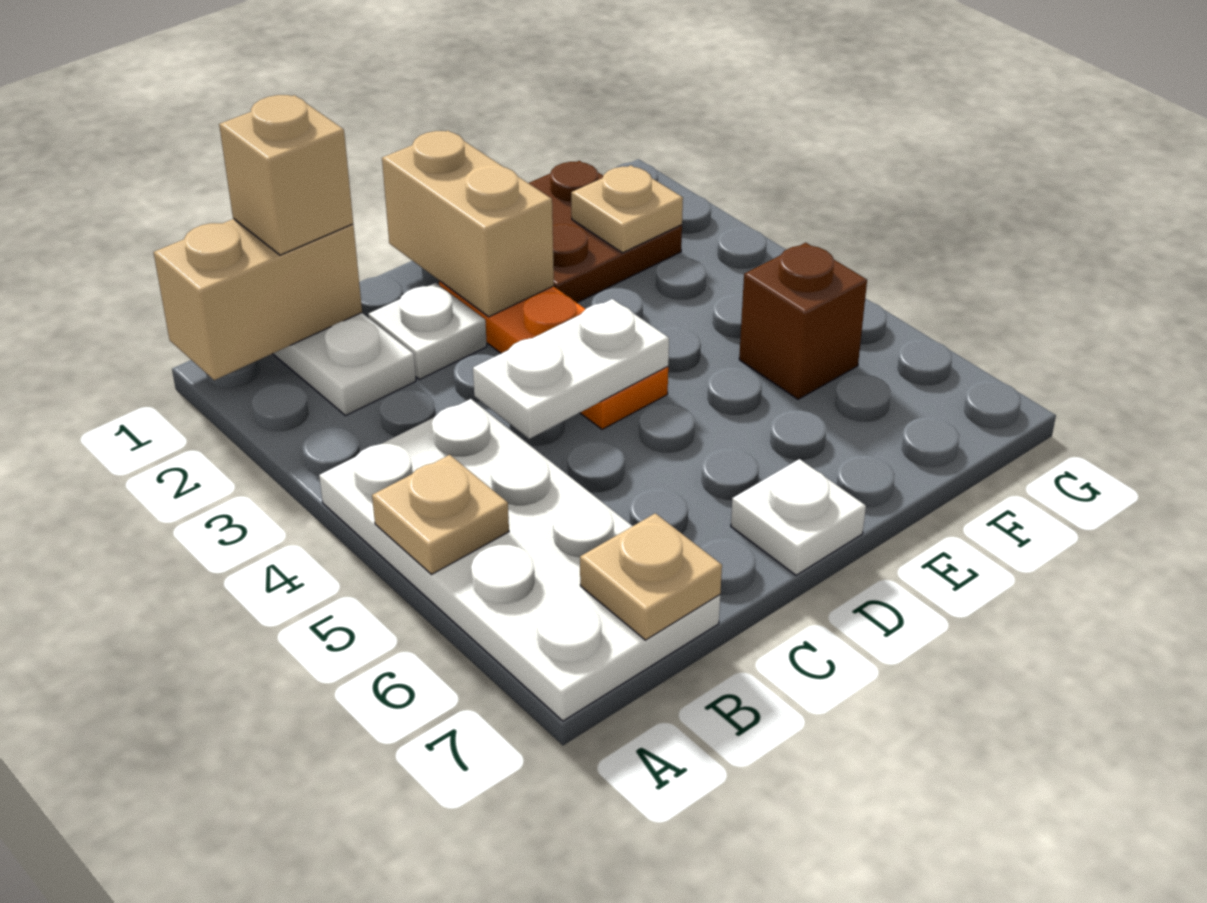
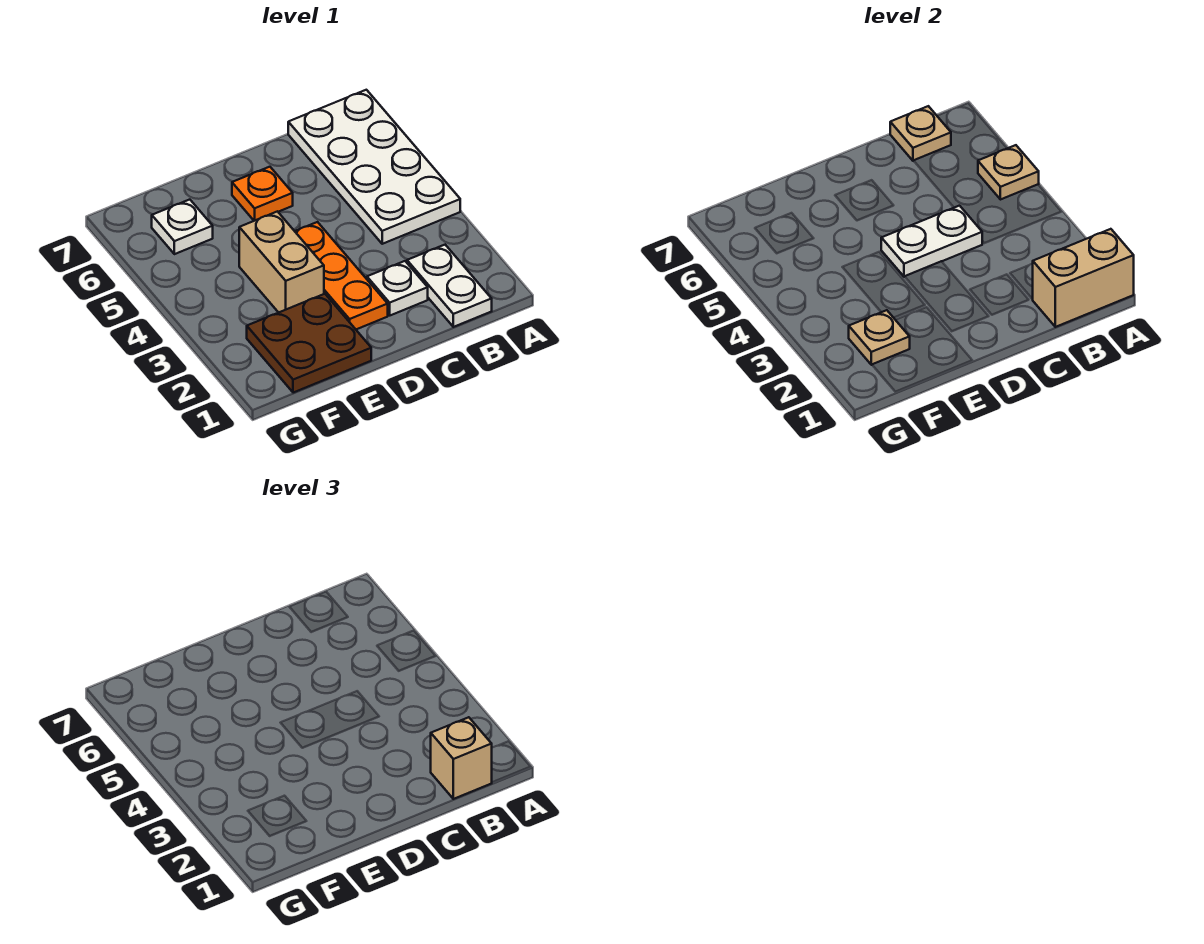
tan brick D1:D2 level 2 -> tan brick E3:E4 level 1
none -> orange plate D6 level 1
white plate D7 level 1 -> white plate F6 level 1
brown brick F5 level 1 -> none

